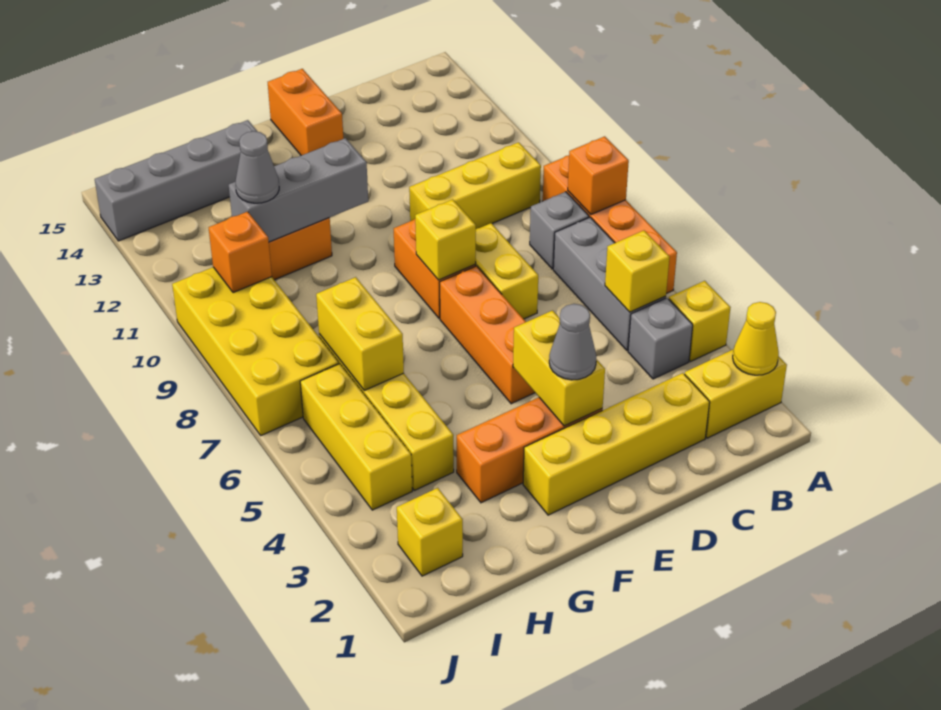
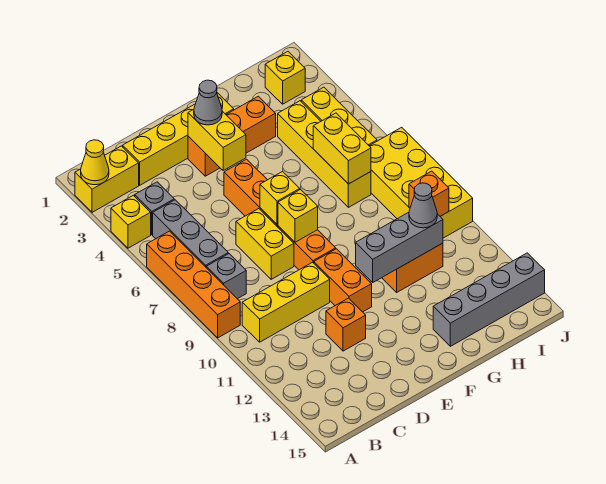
orange brick A8 level 2 -> orange brick D12 level 1
yellow brick B5 level 2 -> yellow brick E7 level 2
orange brick E14:E15 level 1 -> orange brick E10:E11 level 1

